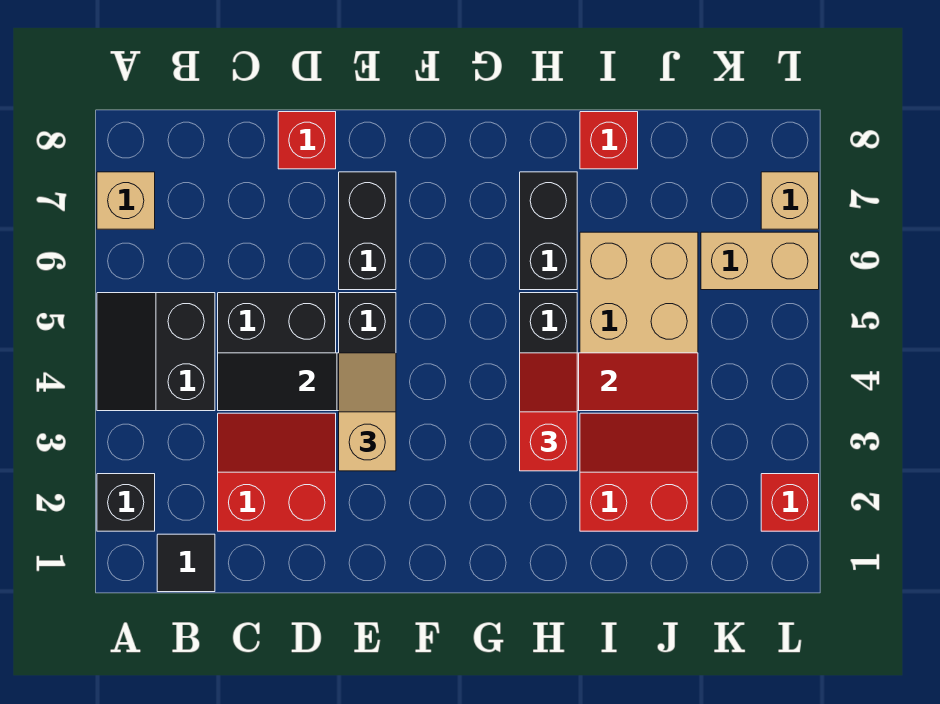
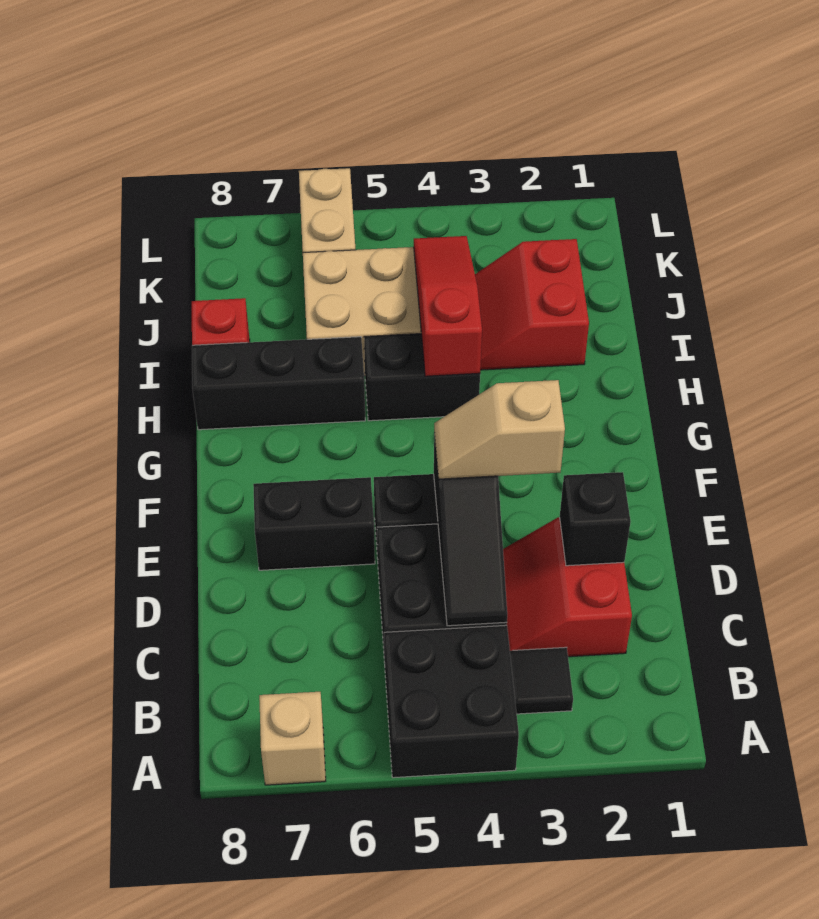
black brick A2 level 1 -> black brick D2 level 2
black slope A4:B5 level 1 top B -> black brick A4:B5 level 1
black tile B1 level 1 -> black tile B3 level 1
red brick D8 level 1 -> none
red slope H3:H4 level 3 top 3 -> none
black brick H6:H7 level 1 -> black brick H6:H8 level 1
red brick L2 level 1 -> none
tan brick L7 level 1 -> none

